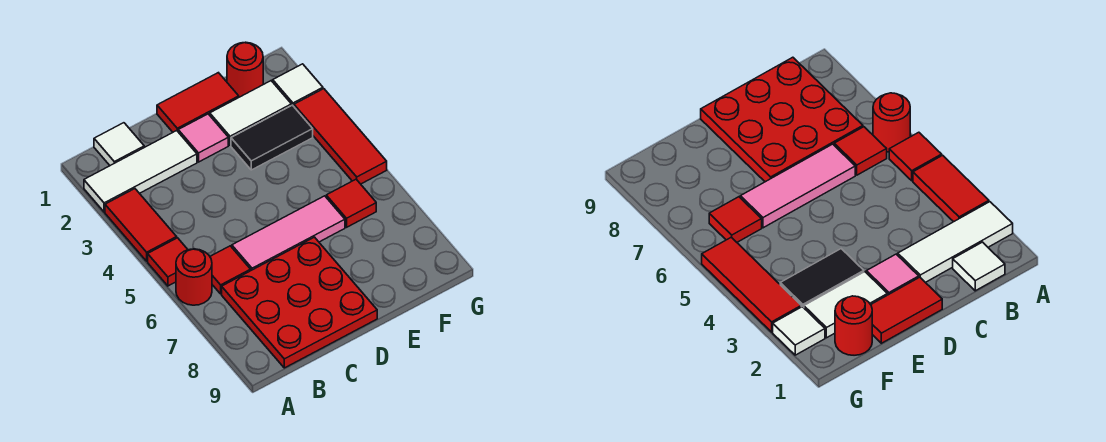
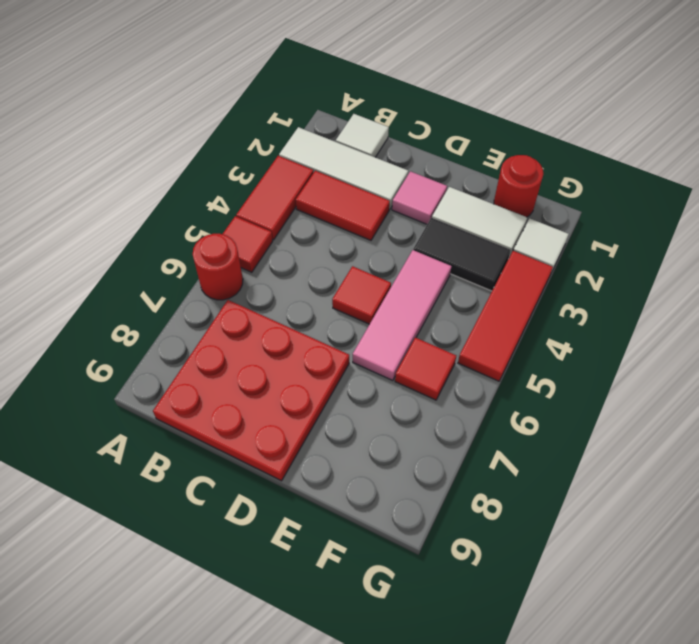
red tile B6 level 1 -> red tile D5 level 1
pink tile C6:E6 level 1 -> pink tile E4:E6 level 1
red tile D1:E1 level 1 -> red tile B3:C3 level 1

